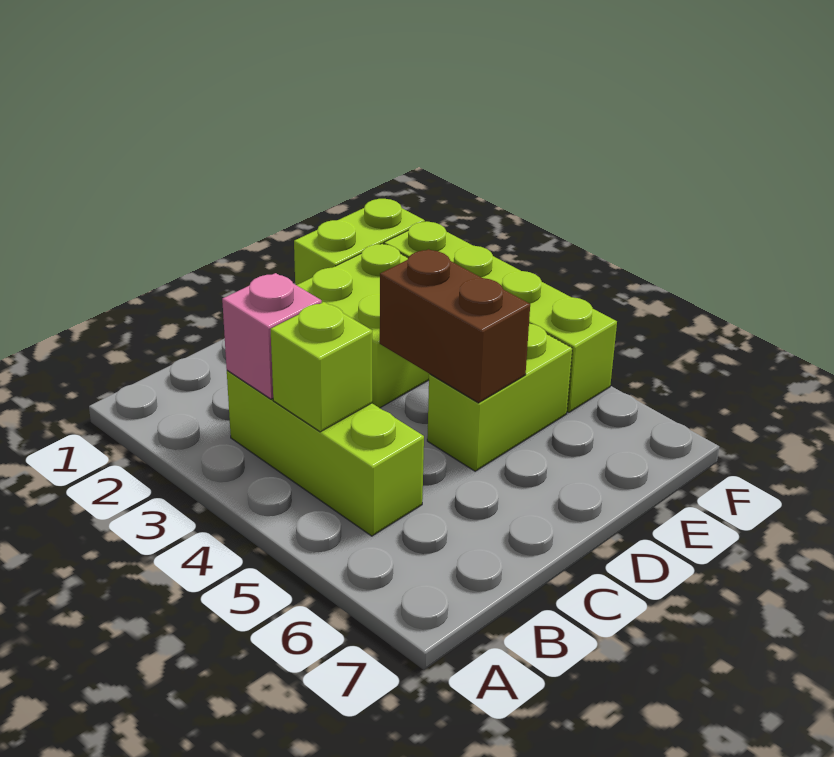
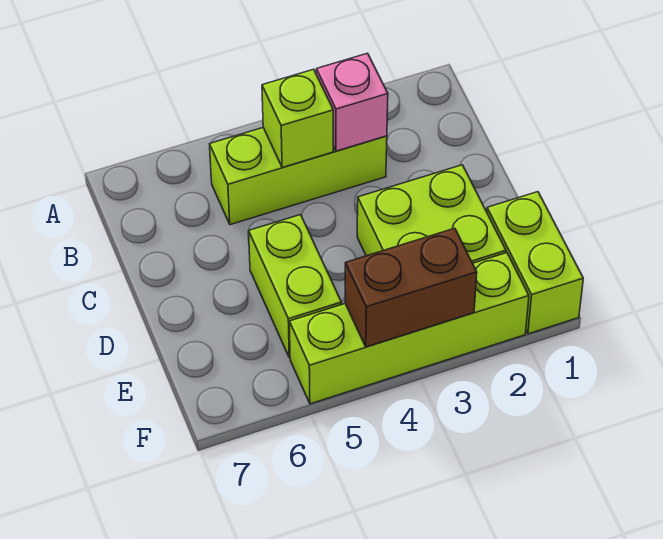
brown brick D4:D5 level 2 -> brown brick F3:F4 level 2

